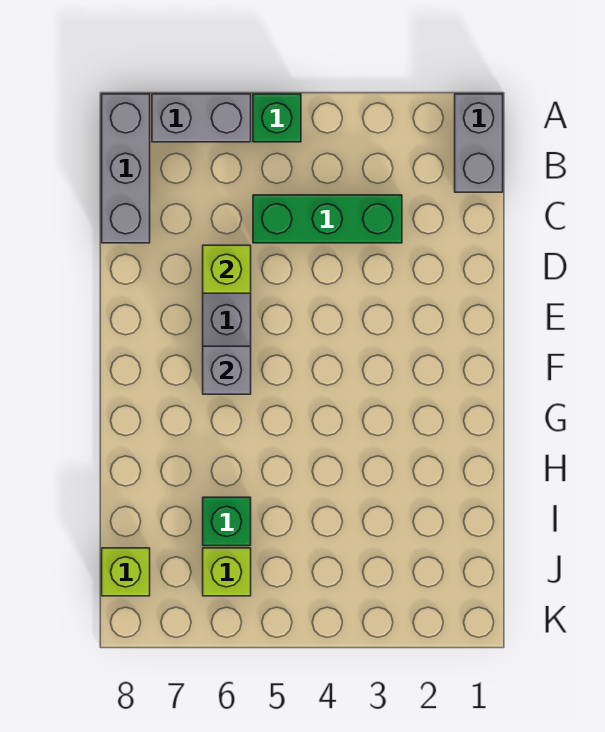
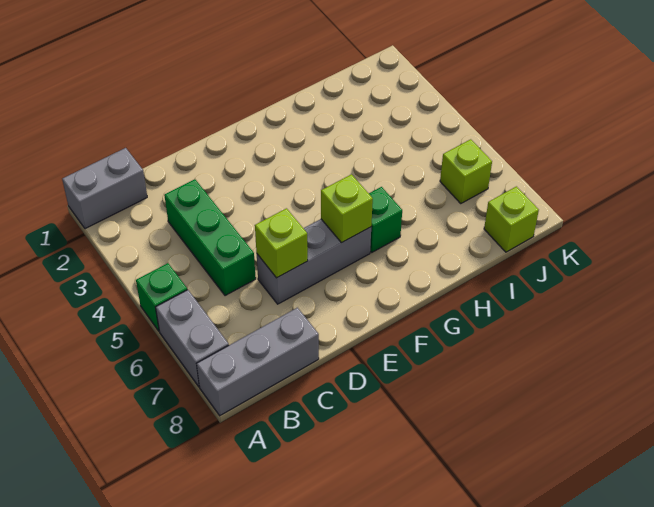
grey brick F6 level 2 -> lime brick F6 level 2
green brick I6 level 1 -> green brick G6 level 1

